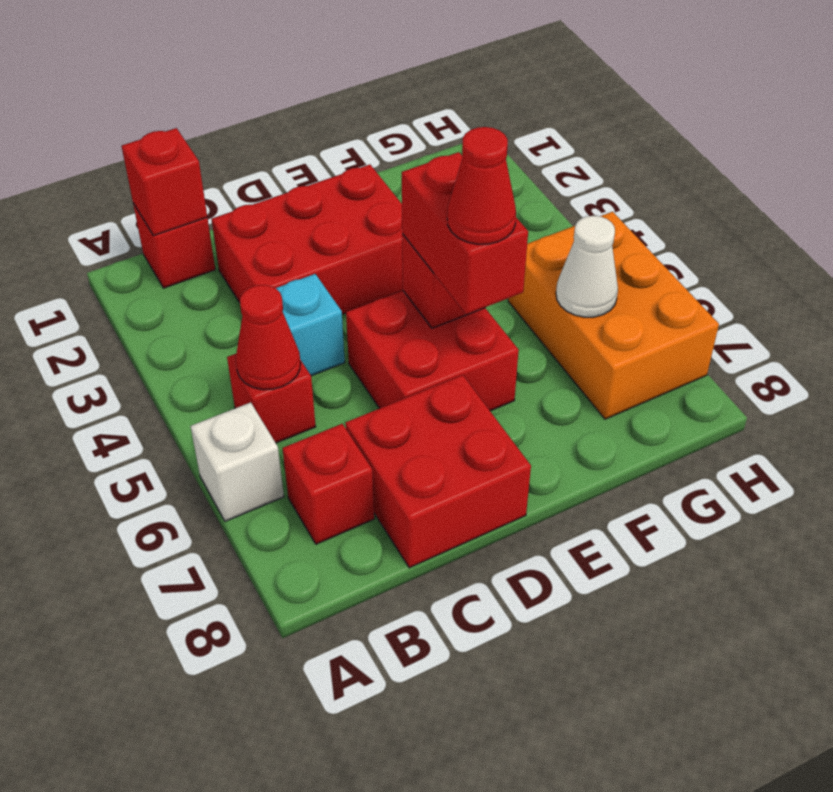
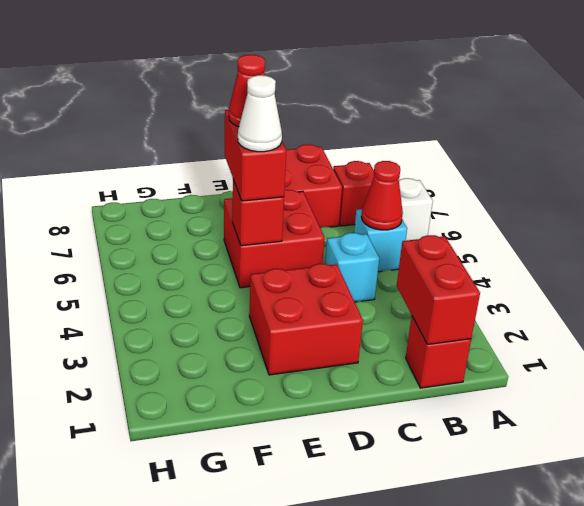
red brick B1 level 2 -> red brick B1:B2 level 2
red brick B5 level 1 -> cyan brick B5 level 1
red brick C2:E3 level 1 -> red brick D2:E3 level 1
orange brick G5:H7 level 1 -> none
white cone G6 level 2 -> white cone E5 level 4

